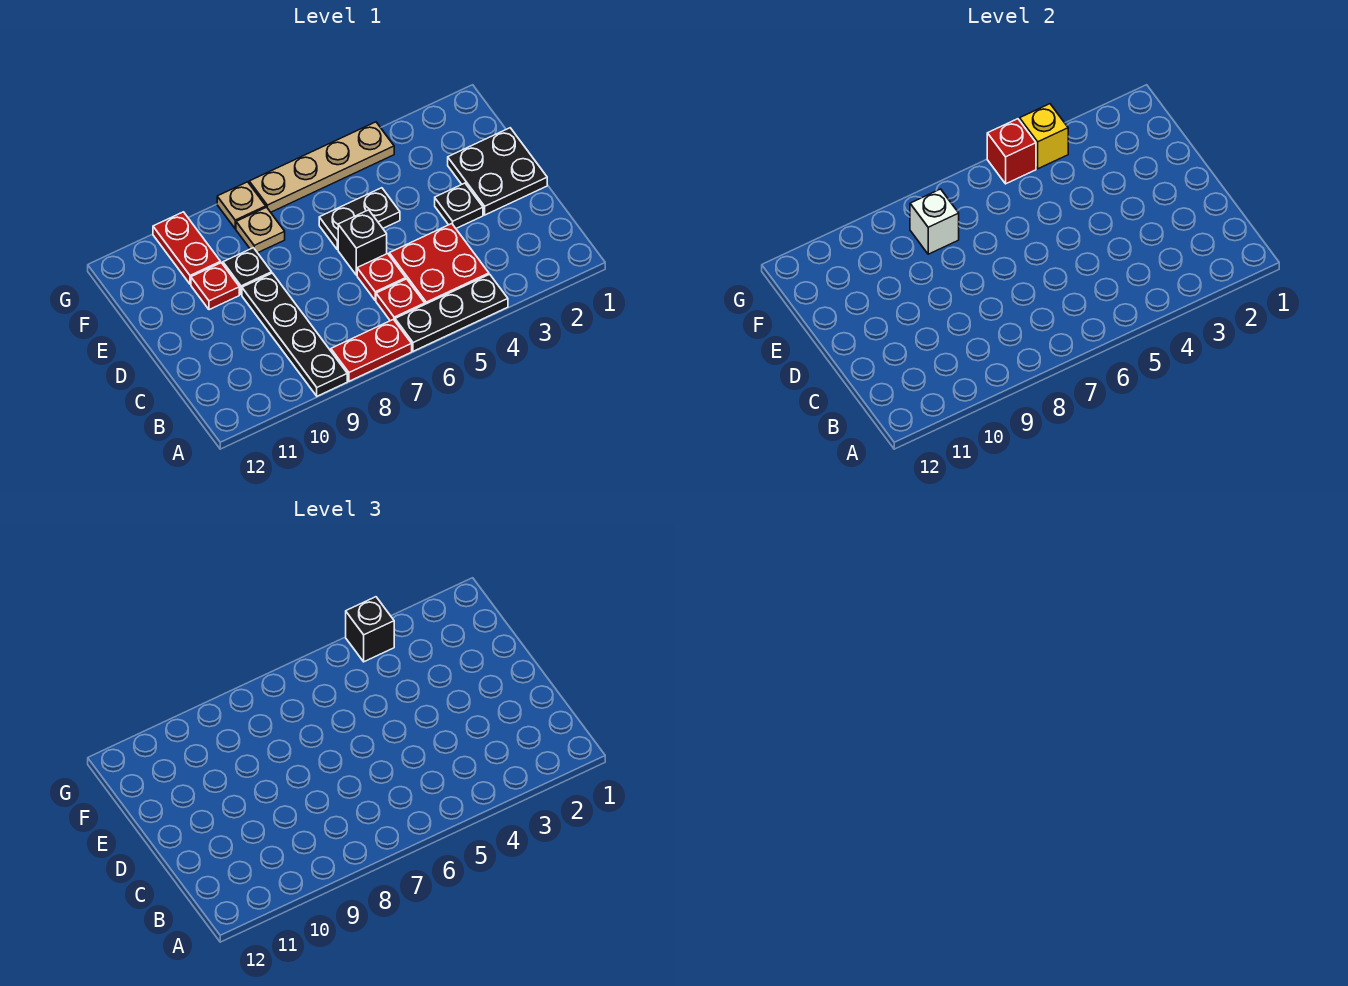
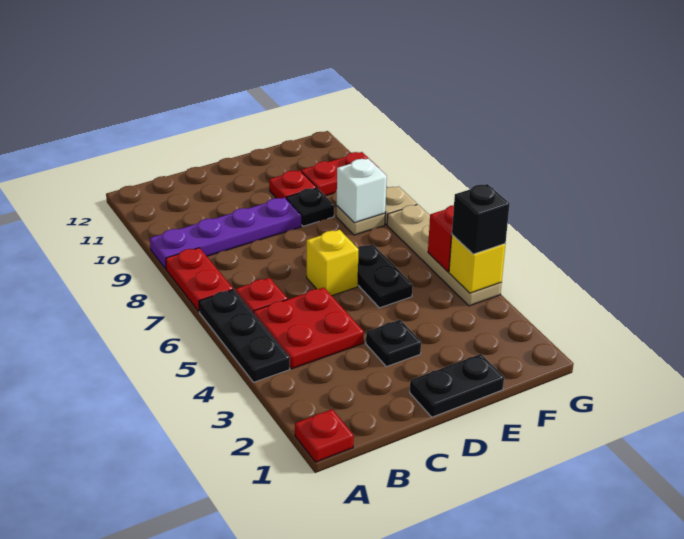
black plate A9:D9 level 1 -> purple plate A9:D9 level 1
red plate C6 level 1 -> red plate A1 level 1
black plate D1:E2 level 1 -> black plate D1:E1 level 1
black brick D6 level 1 -> yellow brick D6 level 1

